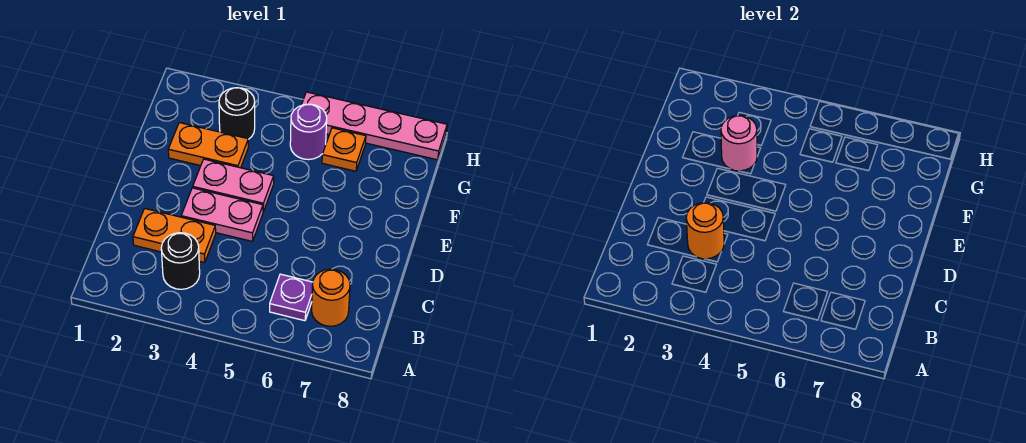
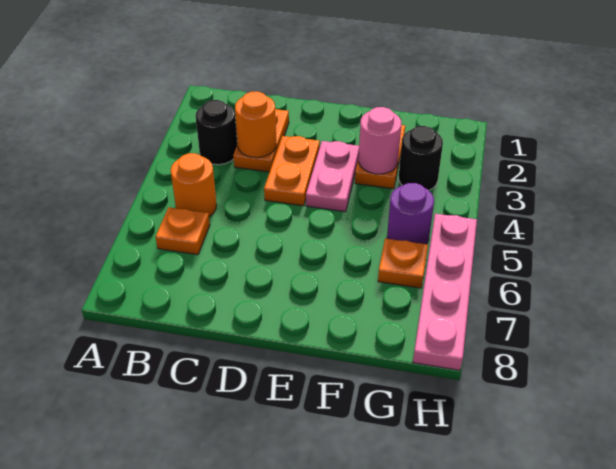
purple plate B6 level 1 -> orange plate B6 level 1
orange round brick B7 level 1 -> orange round brick B5 level 1
pink plate D3:D4 level 1 -> orange plate D3:D4 level 1

